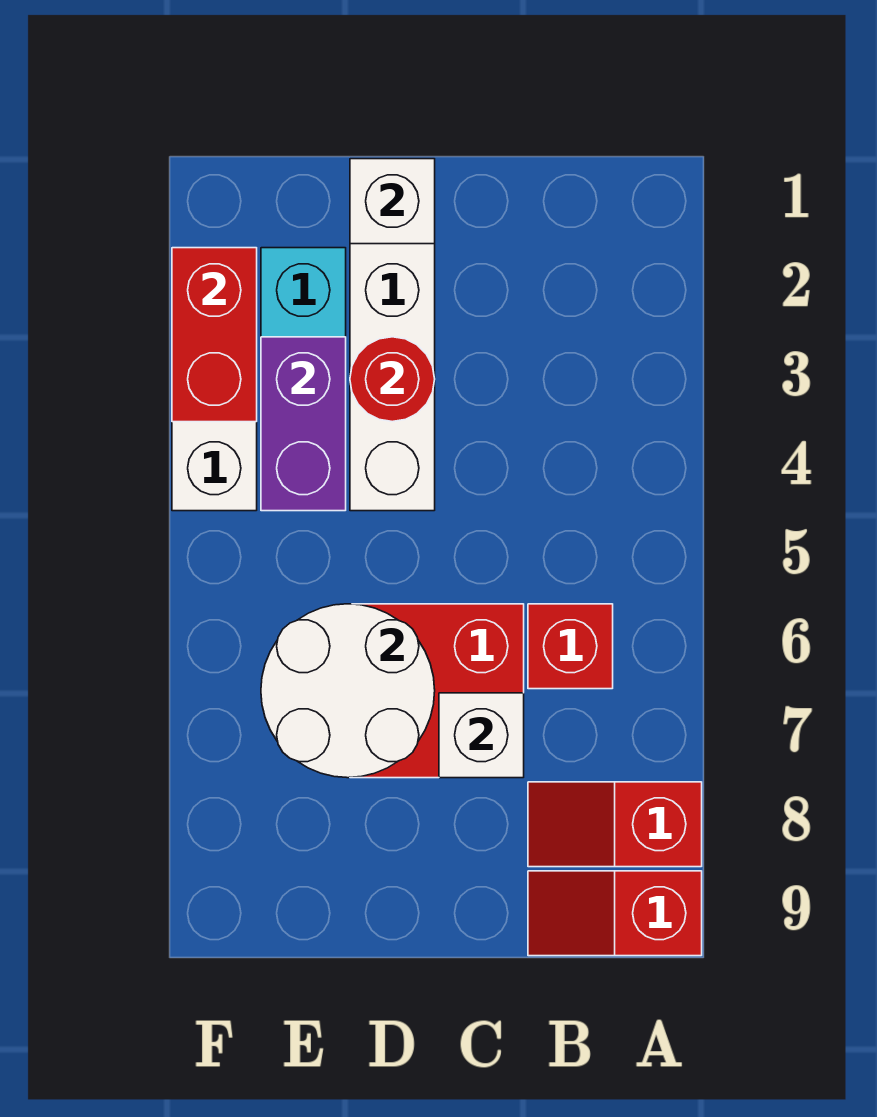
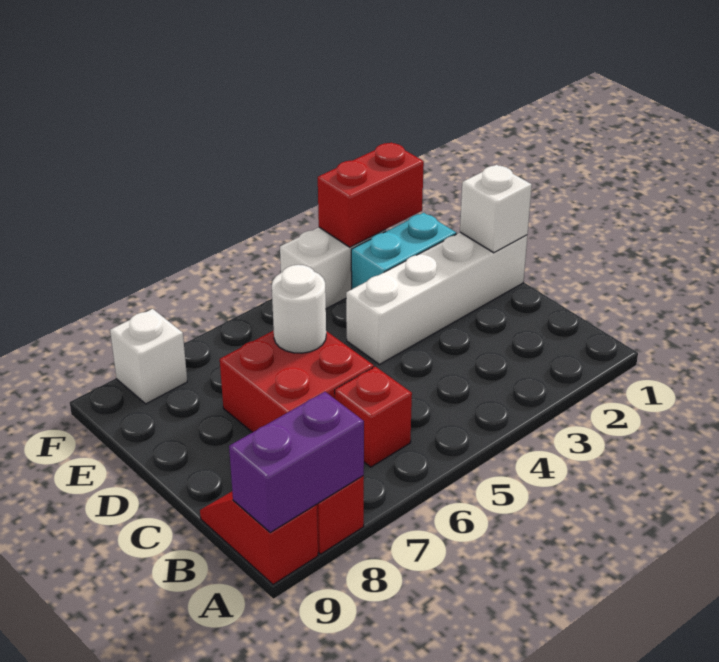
white brick C7 level 2 -> white brick F8 level 1
red round brick D3 level 2 -> none
white round brick D6:E7 level 2 -> white round brick D6 level 2
purple brick E3:E4 level 2 -> purple brick A8:A9 level 2

